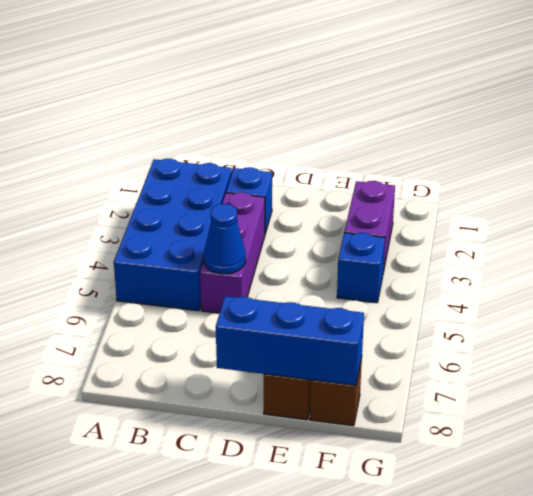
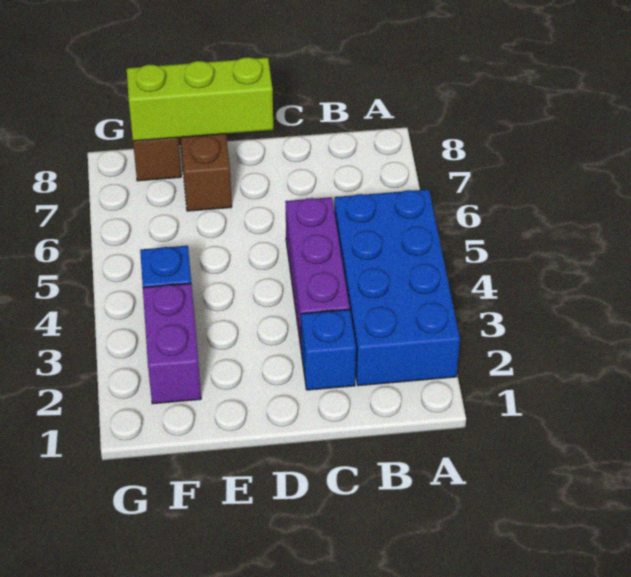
blue cone C5 level 2 -> none
blue brick D8:F8 level 2 -> lime brick D8:F8 level 2

